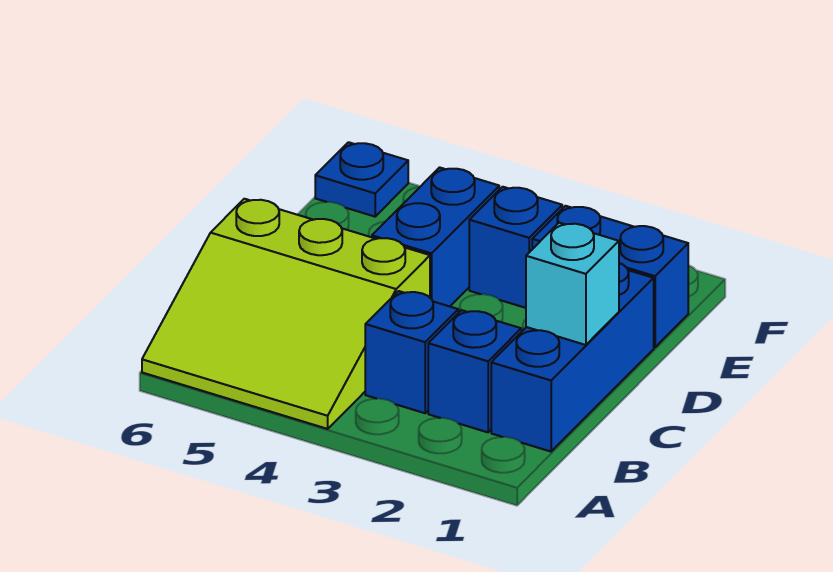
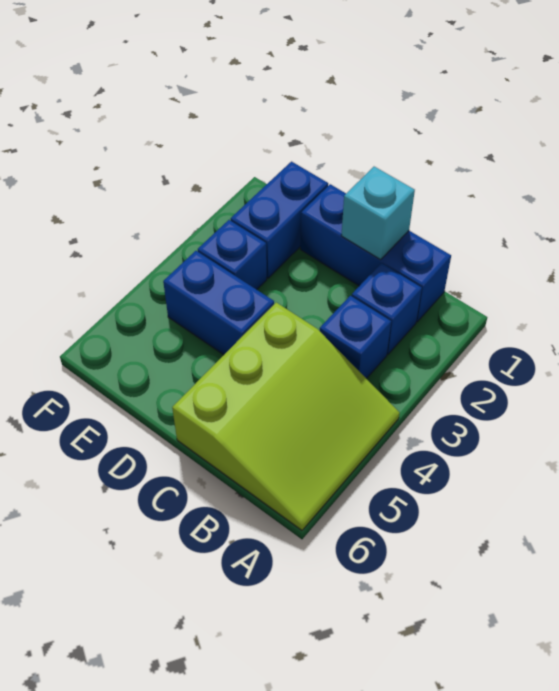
blue plate F6 level 1 -> none

